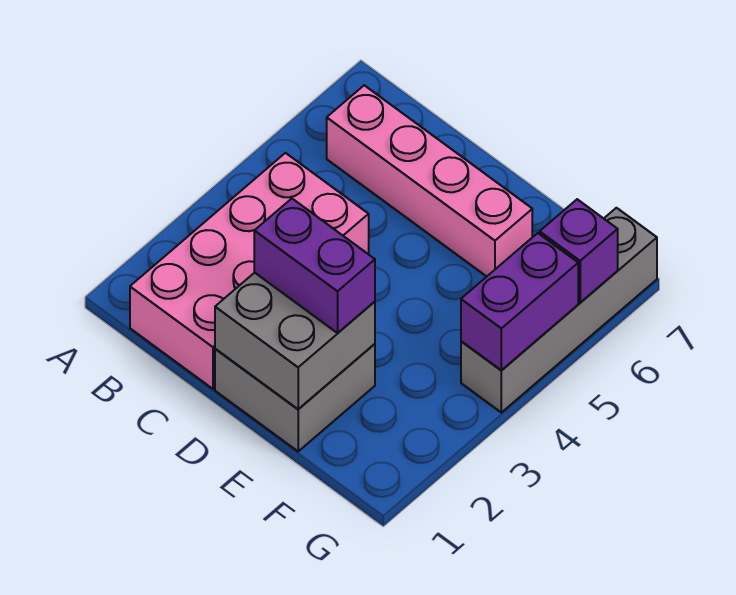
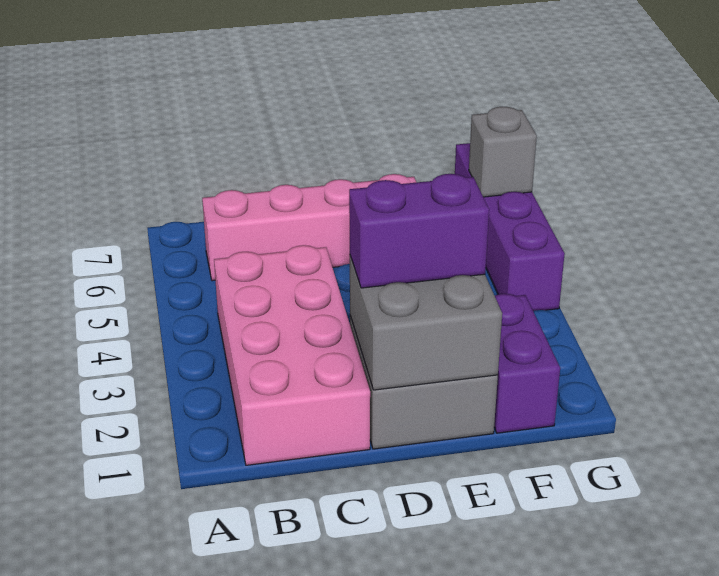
grey brick G4:G7 level 1 -> purple brick G4:G7 level 1
purple brick G4:G5 level 2 -> purple brick F1:F2 level 1
purple brick G6 level 2 -> grey brick G6 level 2

